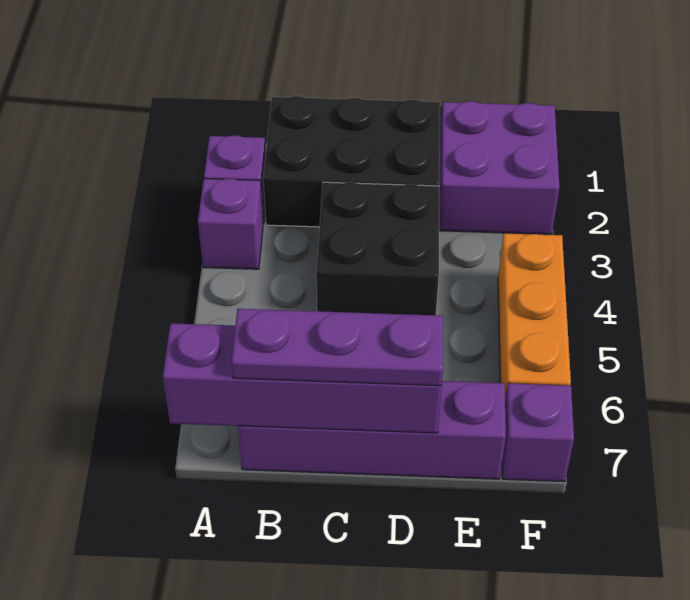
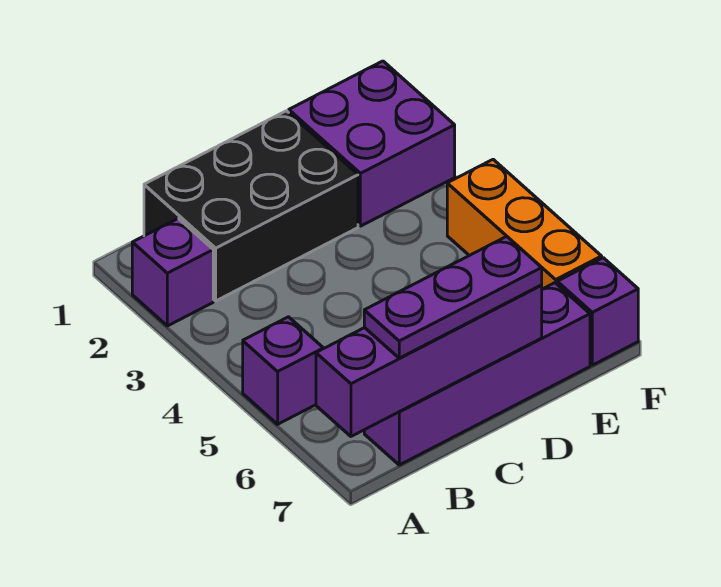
purple brick A3 level 1 -> purple brick A5 level 1
black brick C3:D4 level 1 -> none

